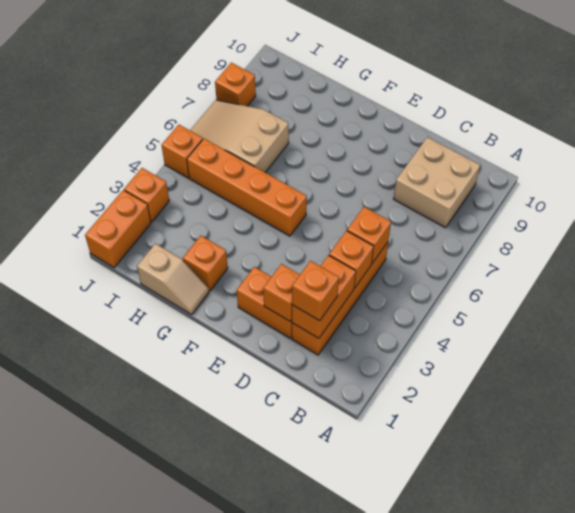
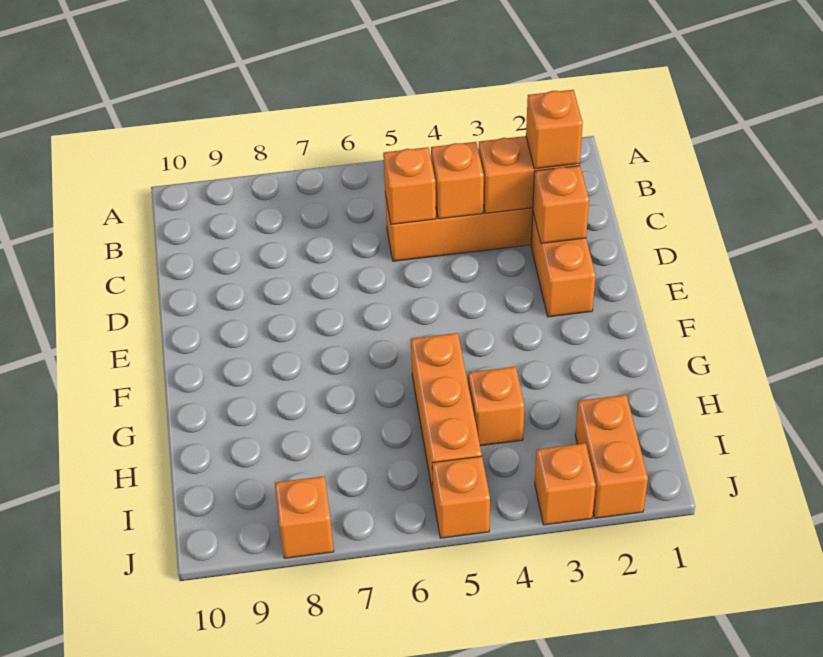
tan brick B8:C9 level 1 -> none
orange brick F5:I5 level 1 -> orange brick G5:I5 level 1
tan slope G1:H1 level 1 top H -> none
orange brick G2 level 1 -> orange brick H4 level 1
tan slope H6:J7 level 1 top H -> none
orange brick J1:J2 level 1 -> orange brick I2:J2 level 1

